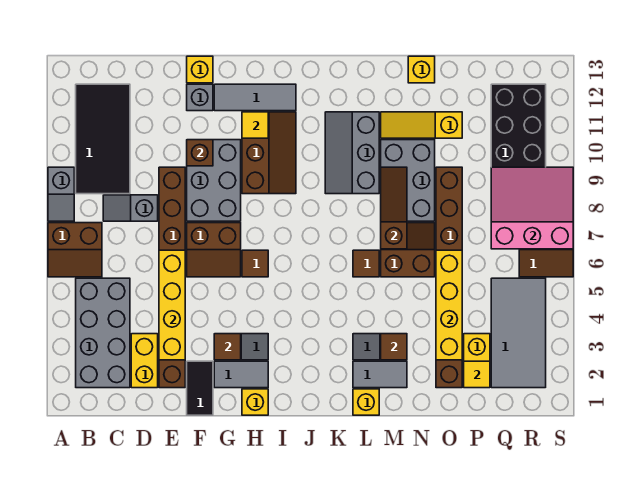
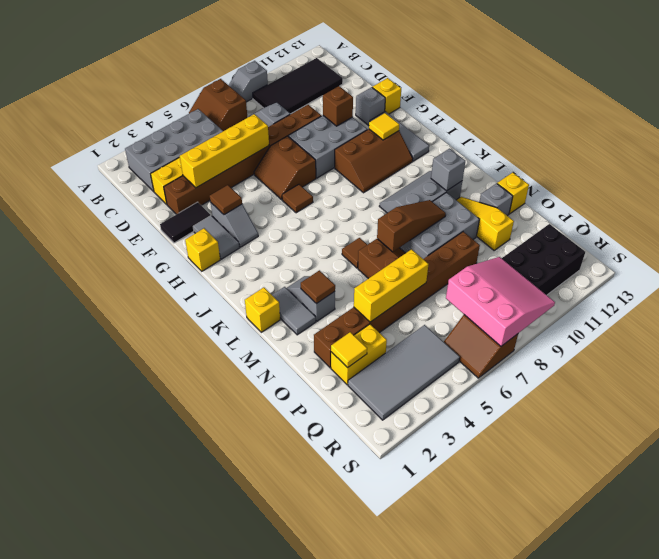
none -> grey brick L11 level 2
none -> grey brick N12 level 1
yellow brick O3:O6 level 2 -> yellow brick O4:O6 level 2

